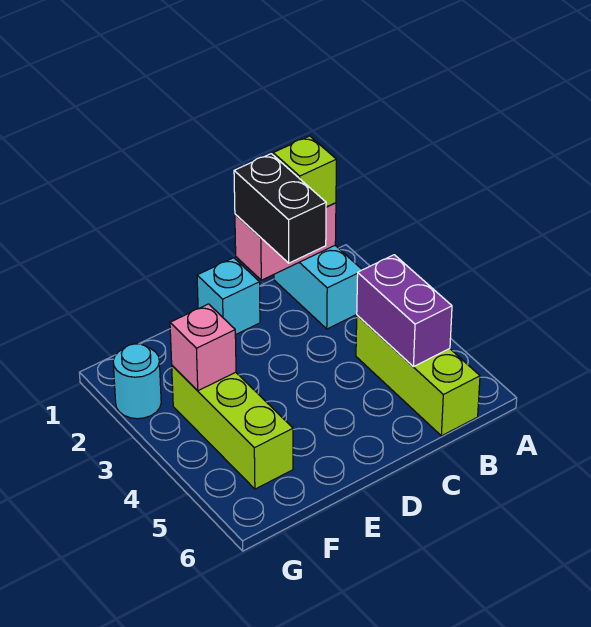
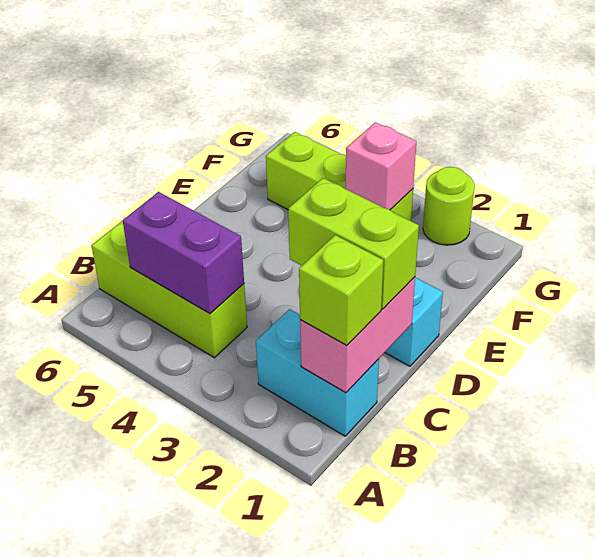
black brick C1:C2 level 3 -> lime brick C1:C2 level 3
cyan round brick G2 level 1 -> lime round brick G2 level 1

